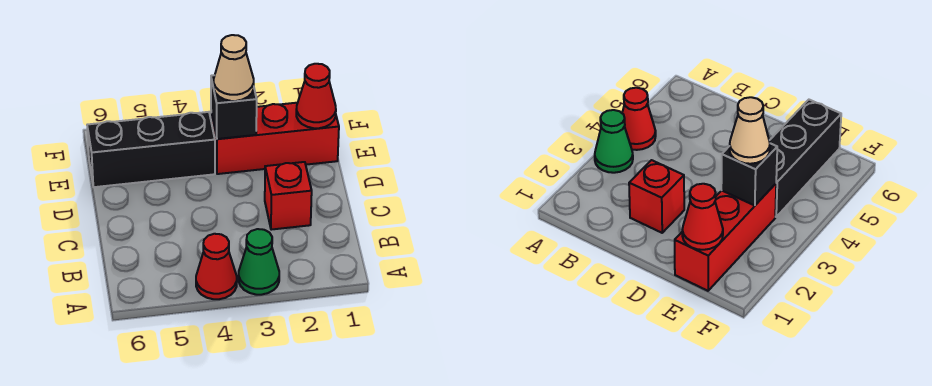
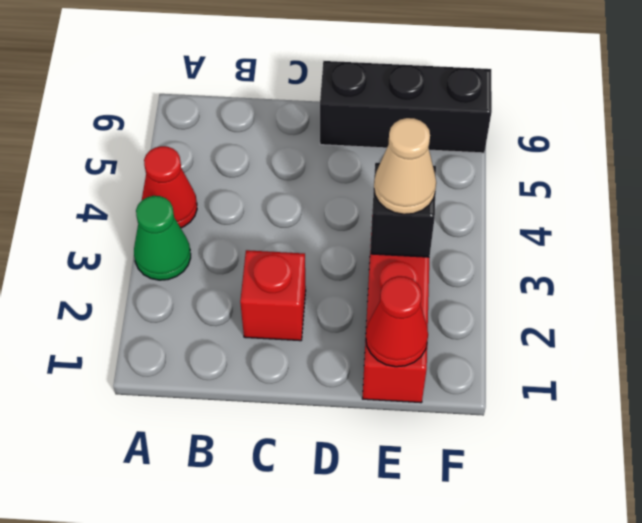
black brick E4:E6 level 1 -> black brick D6:F6 level 1

